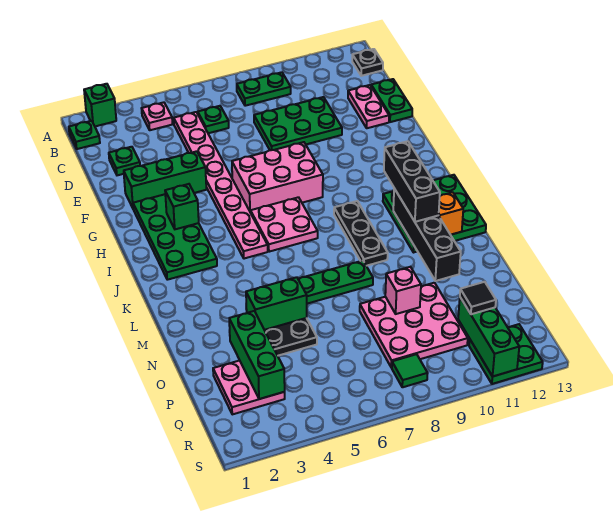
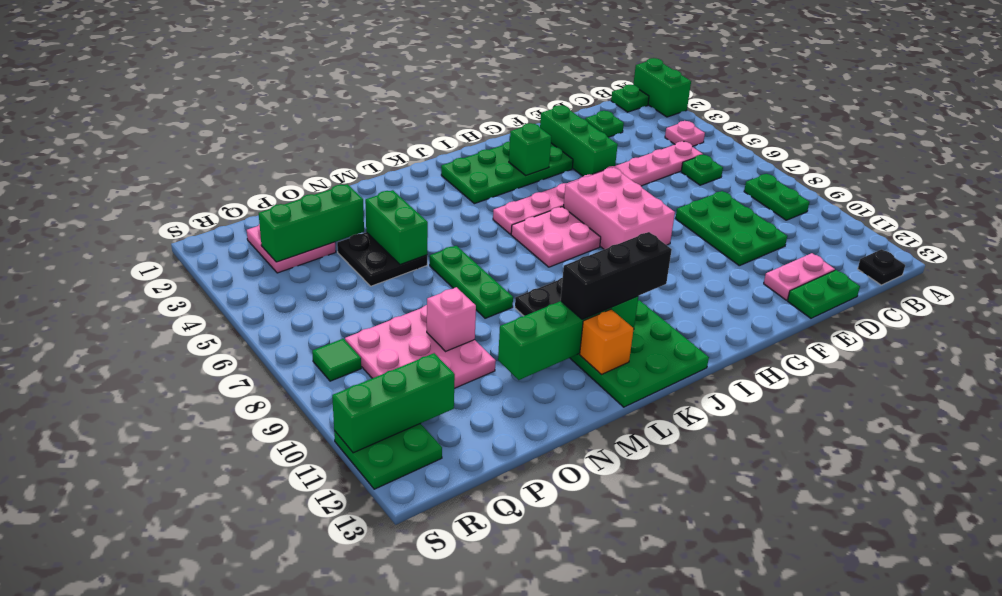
green brick A2 level 1 -> green brick A1:A2 level 1
black brick K11:N11 level 2 -> green brick K11:N11 level 2
black tile Q11 level 3 -> none

